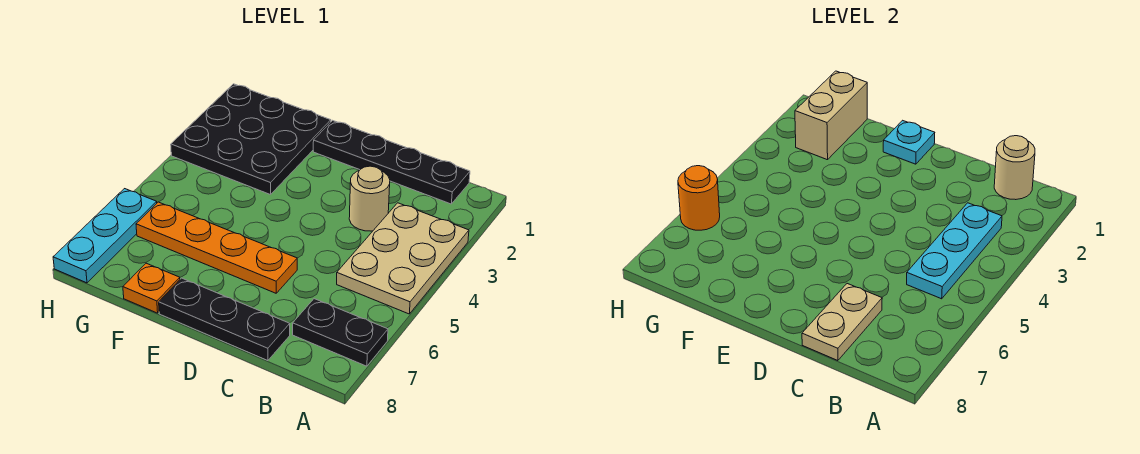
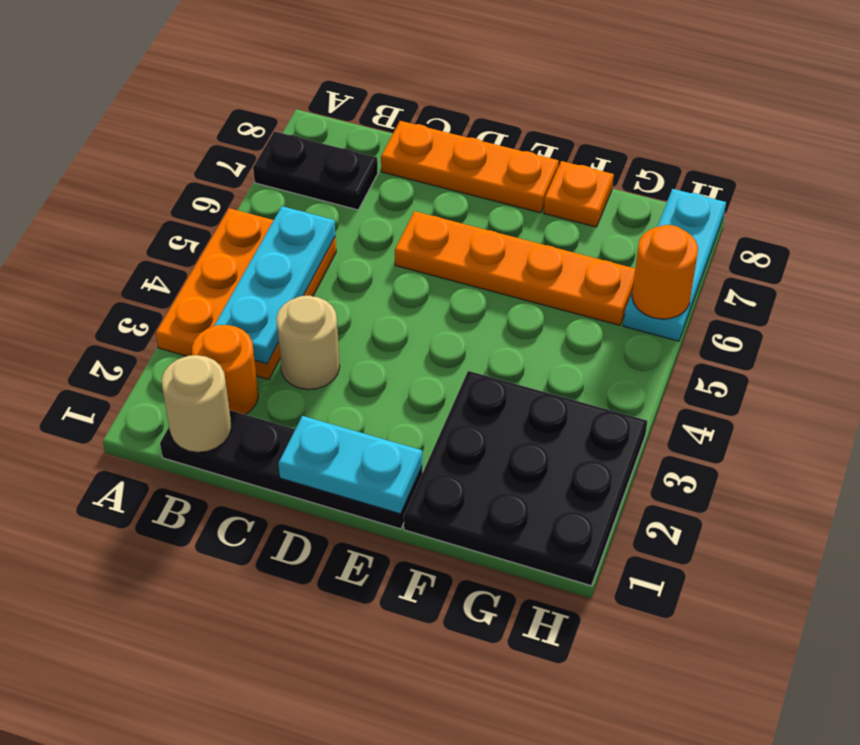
tan plate A3:B5 level 1 -> orange plate A3:B5 level 1
none -> orange round brick B2 level 1
tan plate C7:C8 level 2 -> none
black plate C8:E8 level 1 -> orange plate C8:E8 level 1
cyan plate E1 level 2 -> cyan plate D1:E1 level 2
tan brick G1:G2 level 2 -> none

